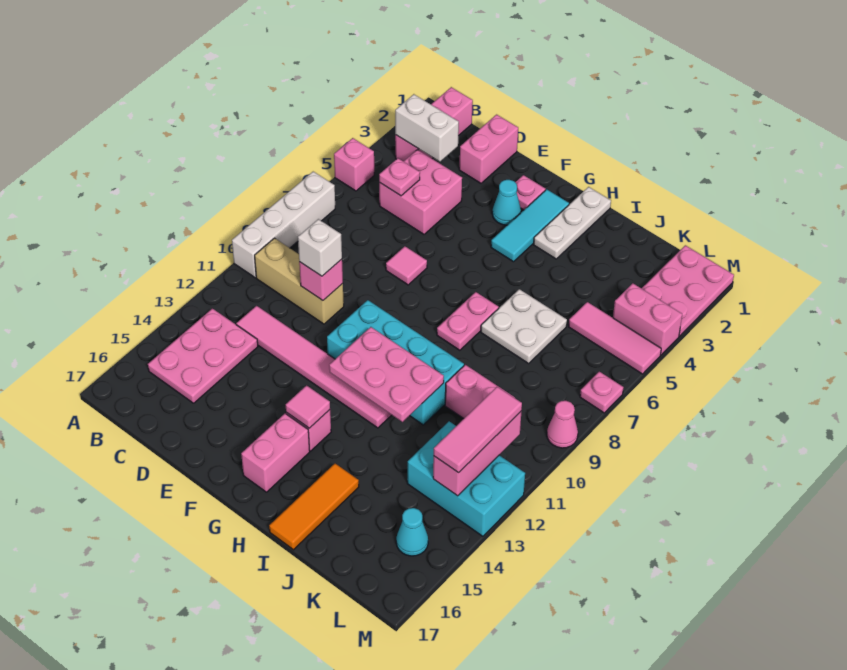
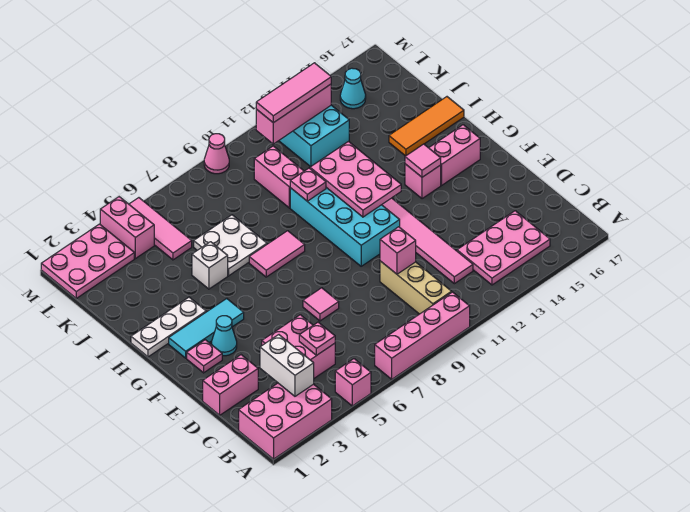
white brick A7:A10 level 1 -> pink brick A7:A10 level 1
pink brick B1:B3 level 1 -> pink brick A1:B3 level 1
white brick D10 level 3 -> white brick I5 level 1
pink plate H7:H8 level 1 -> pink tile H7:H8 level 1
pink plate M7 level 1 -> pink plate I10 level 2

